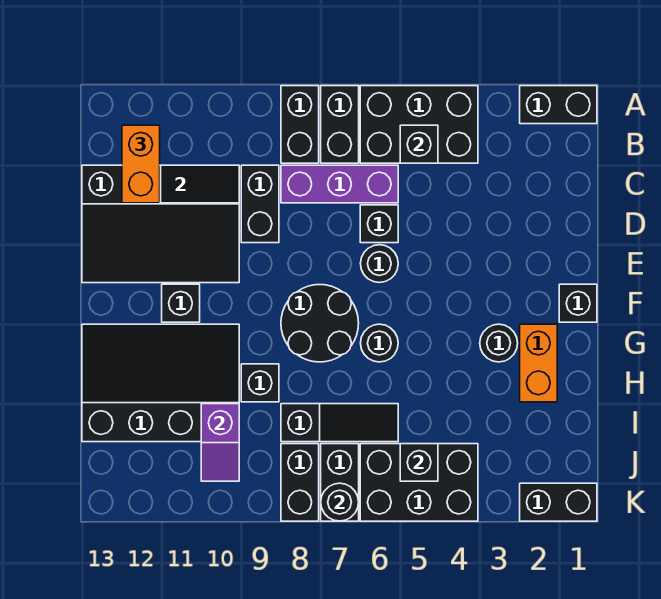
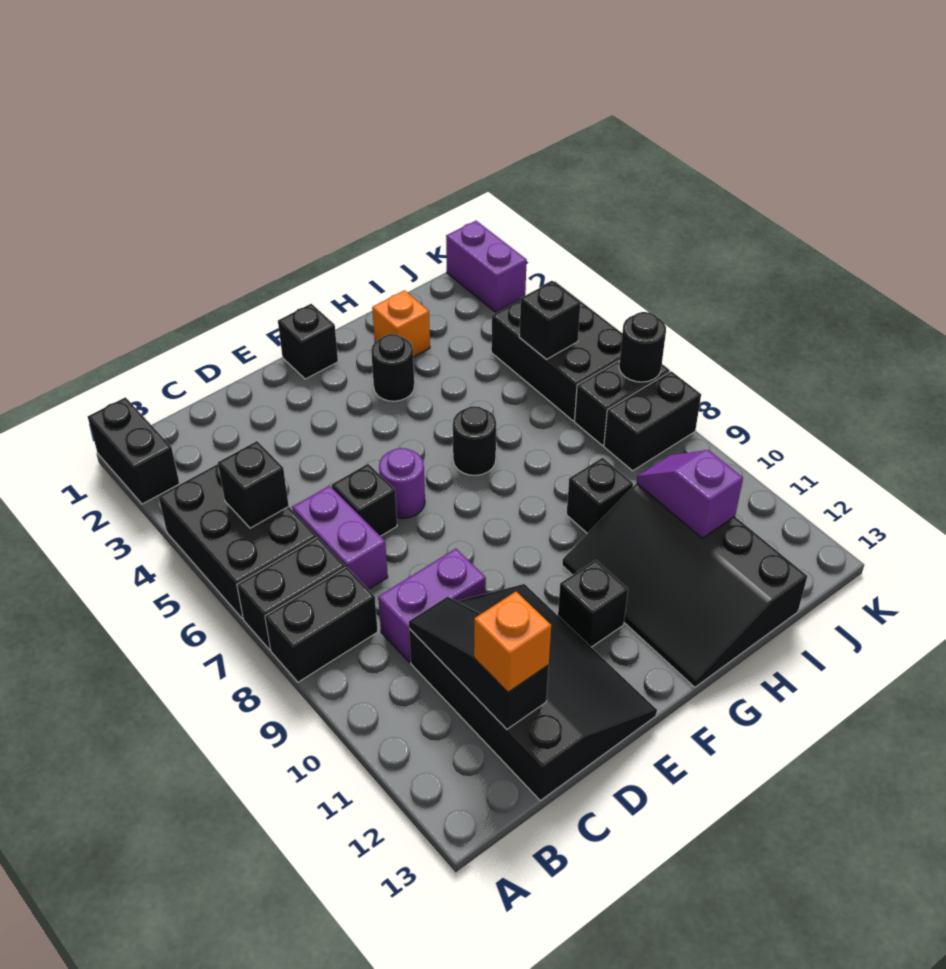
orange brick B12:C12 level 3 -> orange brick C12 level 3
purple brick C6:C8 level 1 -> purple brick C6:C7 level 1
black brick C9:D9 level 1 -> purple brick C9:D9 level 1
black round brick E6 level 1 -> purple round brick E6 level 1
black round brick F7:G8 level 1 -> none
orange brick G2:H2 level 1 -> orange brick H2 level 1
black slope I6:I8 level 1 top 8 -> none
purple slope I10:J10 level 2 top I -> purple slope I10:I11 level 2 top 11
black brick K1:K2 level 1 -> purple brick K1:K2 level 1

